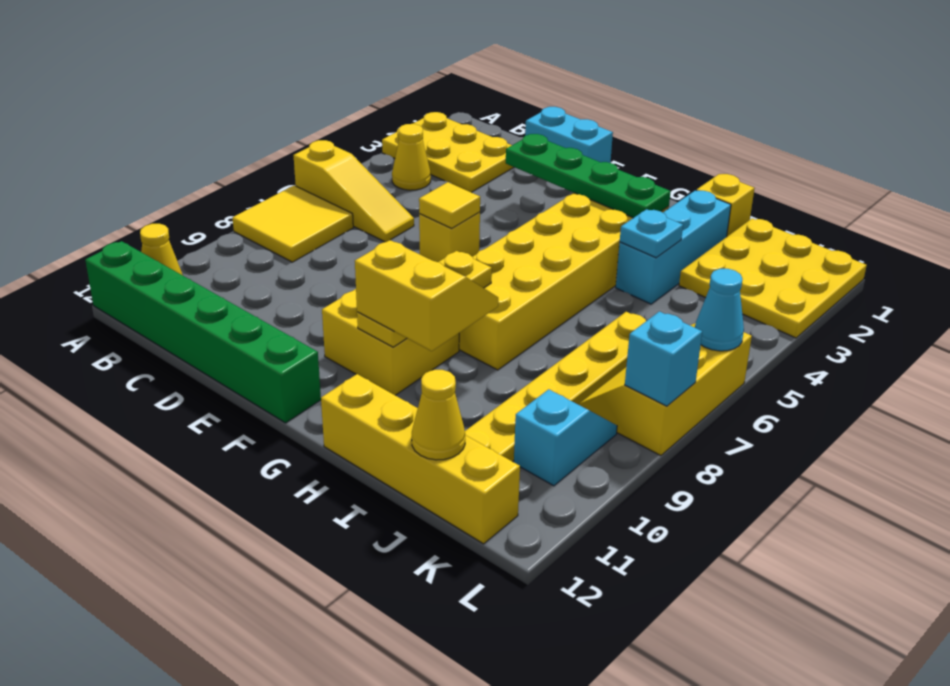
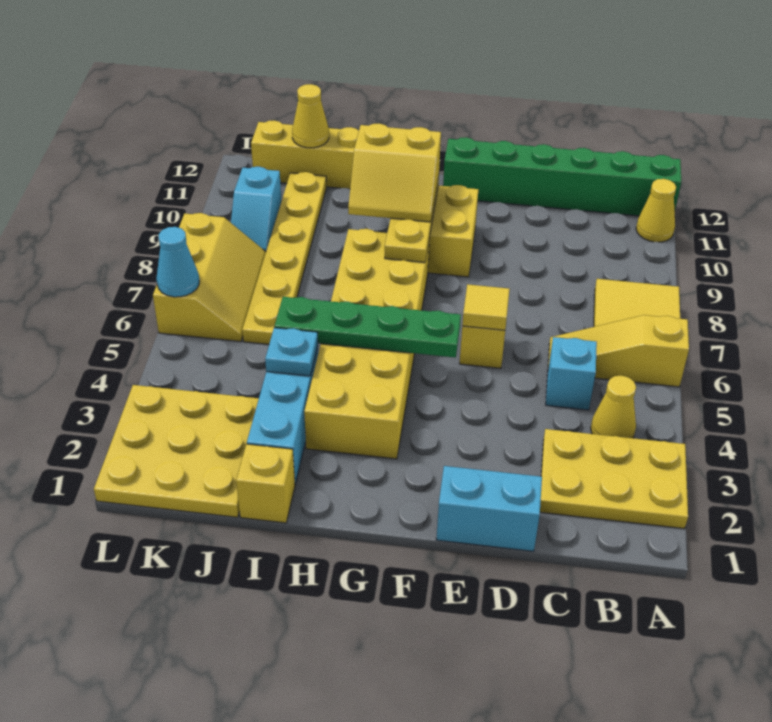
green plate E3:H3 level 2 -> green plate F5:I5 level 2
cyan brick L8 level 2 -> cyan brick C5 level 1

